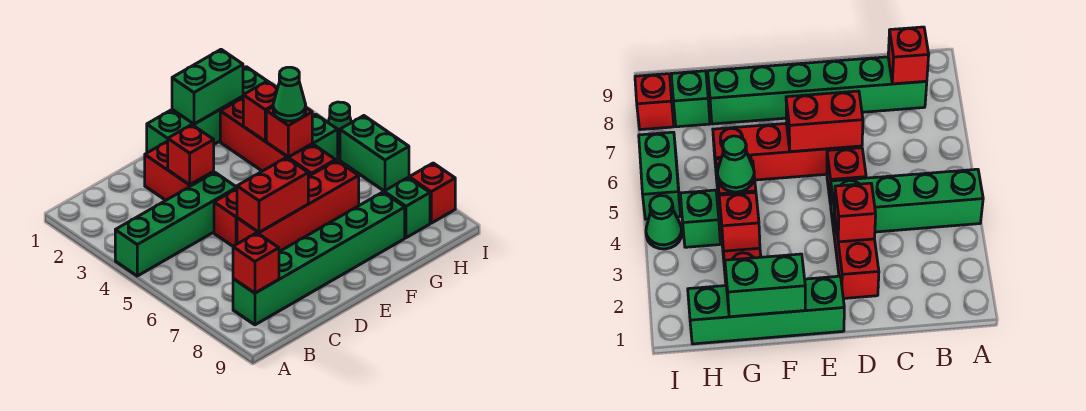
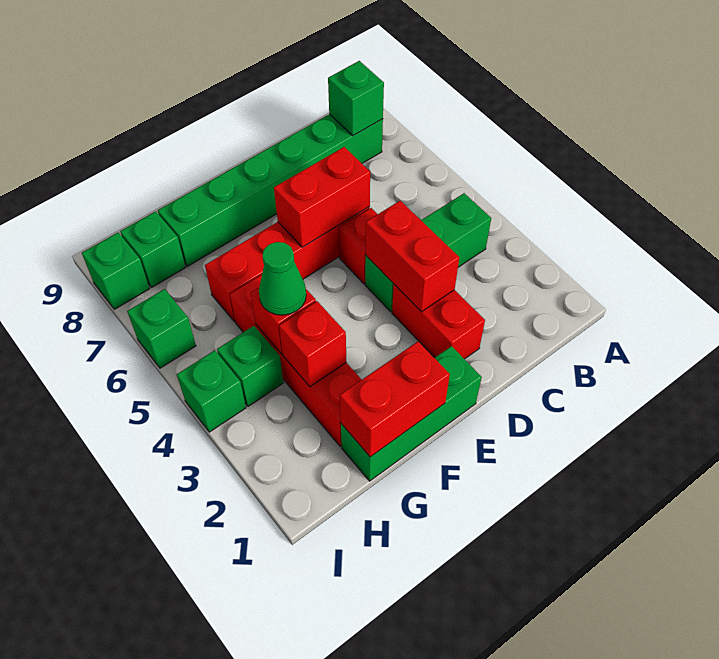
green brick A4:D4 level 1 -> green brick B4:D4 level 1
red brick B8 level 2 -> green brick B8 level 2
red brick D3 level 2 -> red brick D3:D4 level 2
green brick E1:H1 level 1 -> green brick E1:G1 level 1
green brick F1:G1 level 2 -> red brick F1:G1 level 2
green cone I4 level 1 -> green brick I4 level 1
green brick I5:I6 level 1 -> green brick I6 level 1
red brick I8 level 1 -> green brick I8 level 1

